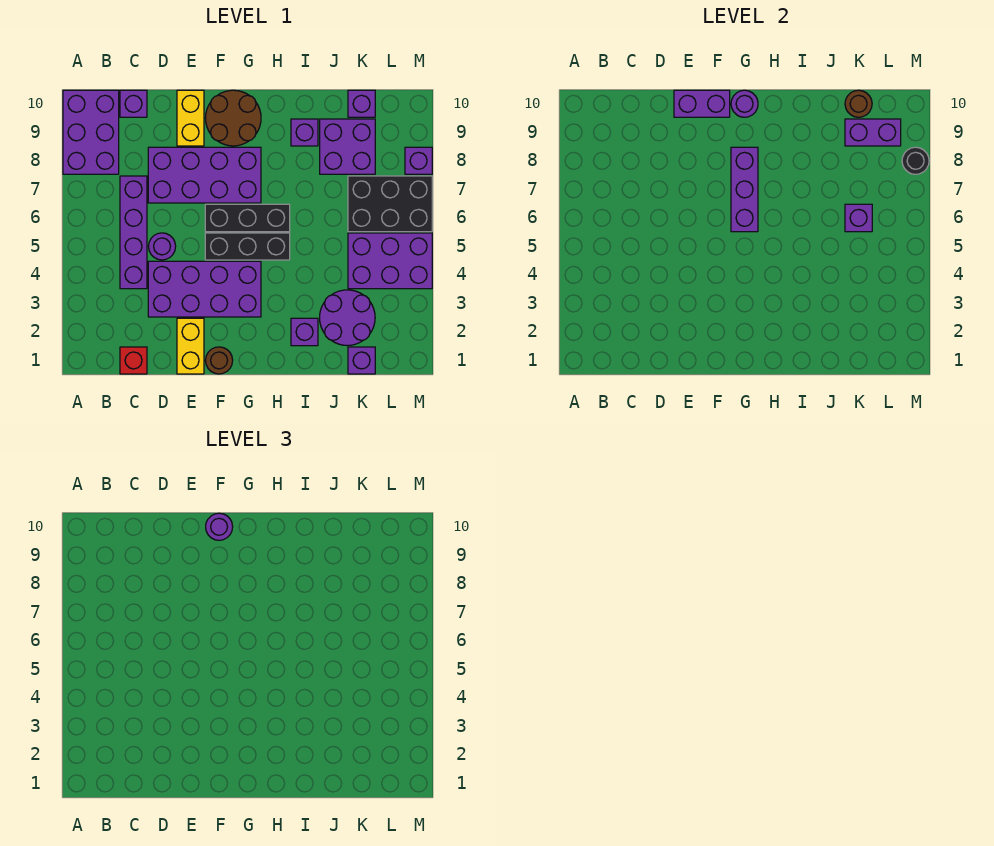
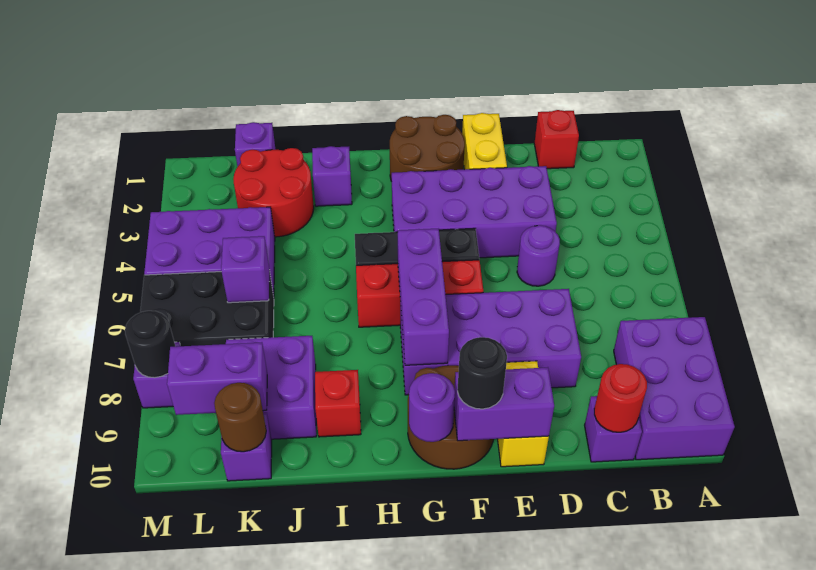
purple brick C4:C7 level 1 -> none
none -> red round brick C10 level 2
brown round brick F1 level 1 -> brown round brick F1:G2 level 1
black brick F6:H6 level 1 -> red brick F6:H6 level 1
purple round brick F10 level 3 -> black round brick F10 level 3
purple brick I9 level 1 -> red brick I9 level 1
purple round brick J2:K3 level 1 -> red round brick J2:K3 level 1

